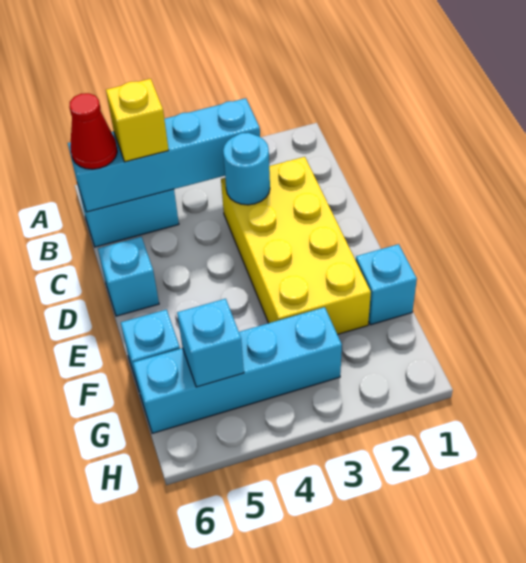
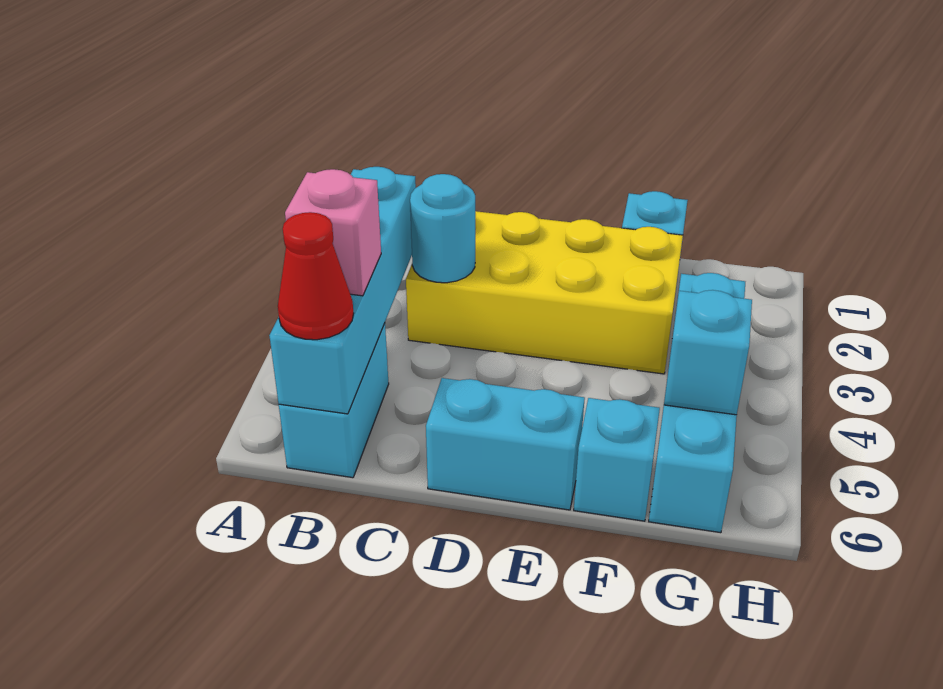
yellow brick B5 level 3 -> pink brick B5 level 3
cyan brick D6 level 1 -> cyan brick D6:E6 level 1

